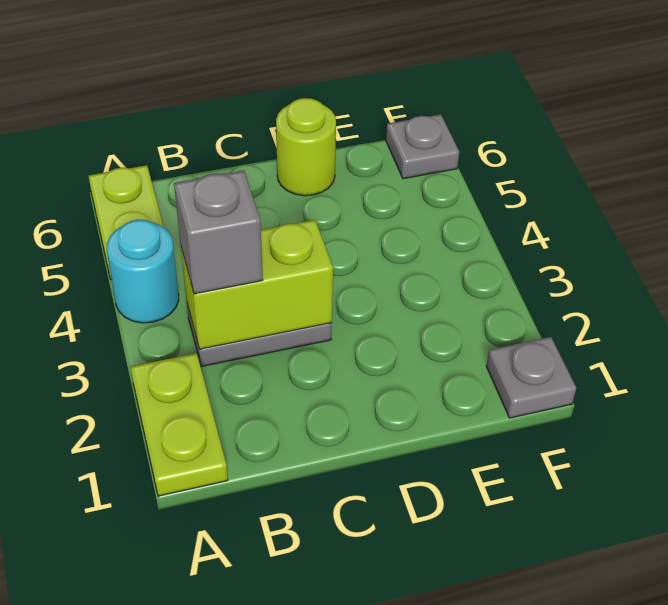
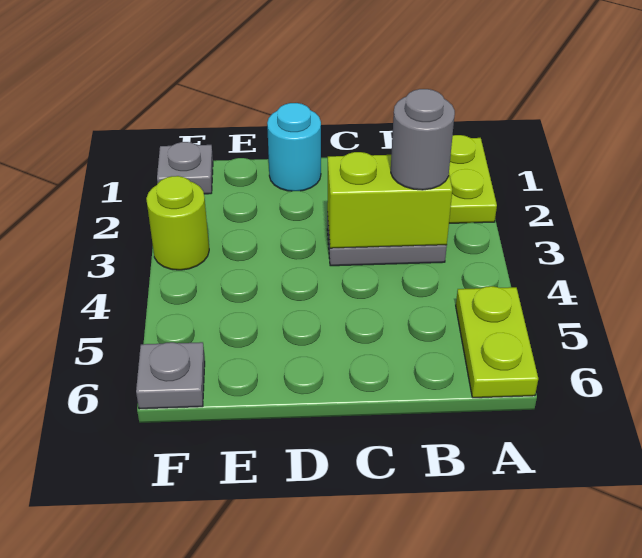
cyan round brick A4 level 1 -> cyan round brick D1 level 1
grey brick B3 level 3 -> grey round brick B3 level 3
lime round brick D6 level 1 -> lime round brick F3 level 1

